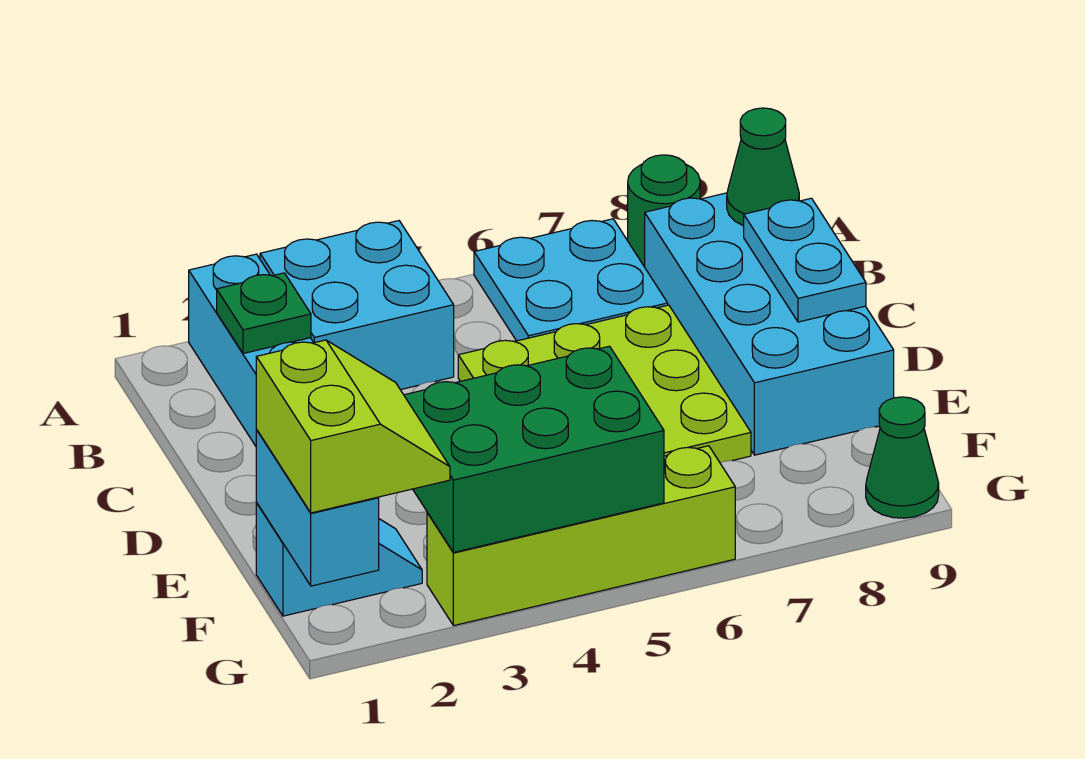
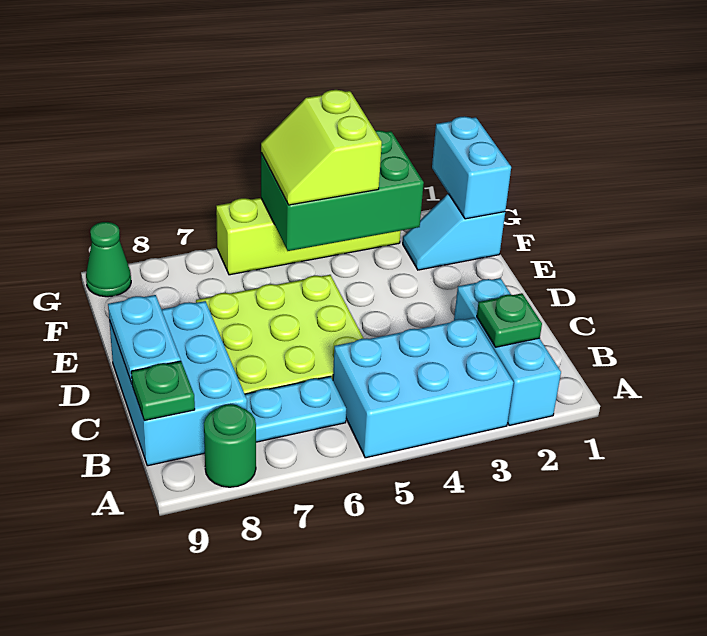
cyan brick A3:B4 level 1 -> cyan brick A3:B5 level 1
cyan plate A6:B7 level 1 -> cyan plate B6:B7 level 1
cyan brick B8:E9 level 1 -> cyan brick B8:D9 level 1
green cone B9 level 2 -> green plate B9 level 2
lime slope F1:G2 level 3 top 1 -> lime slope F4:G5 level 3 top 4

